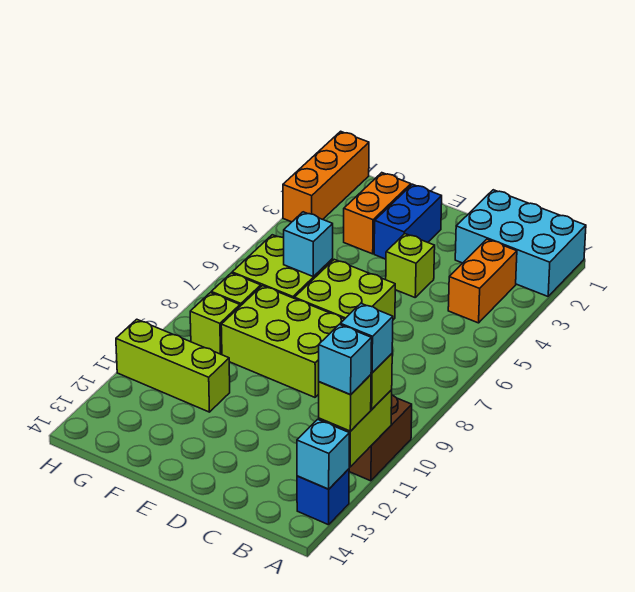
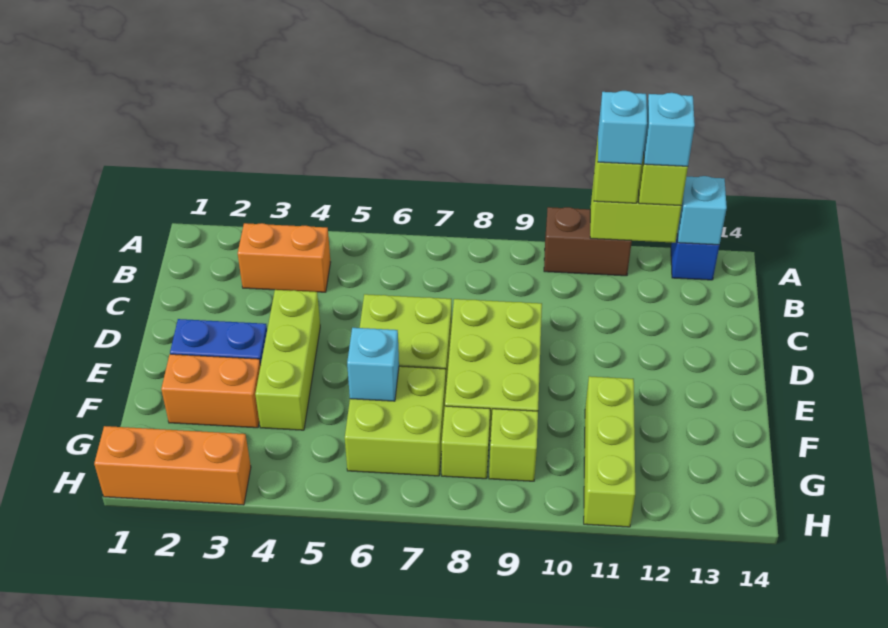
cyan brick A1:C2 level 1 -> none
lime brick D4 level 1 -> lime brick D4:F4 level 1

